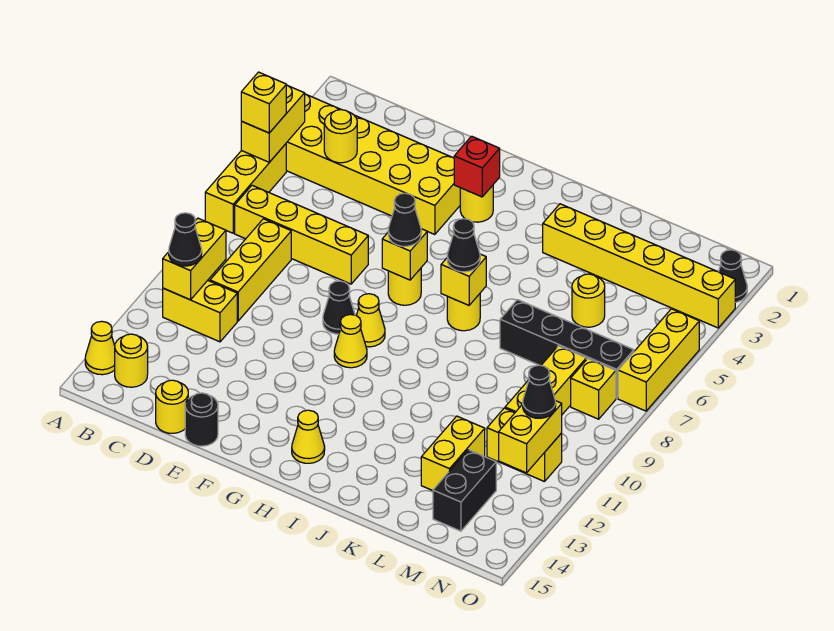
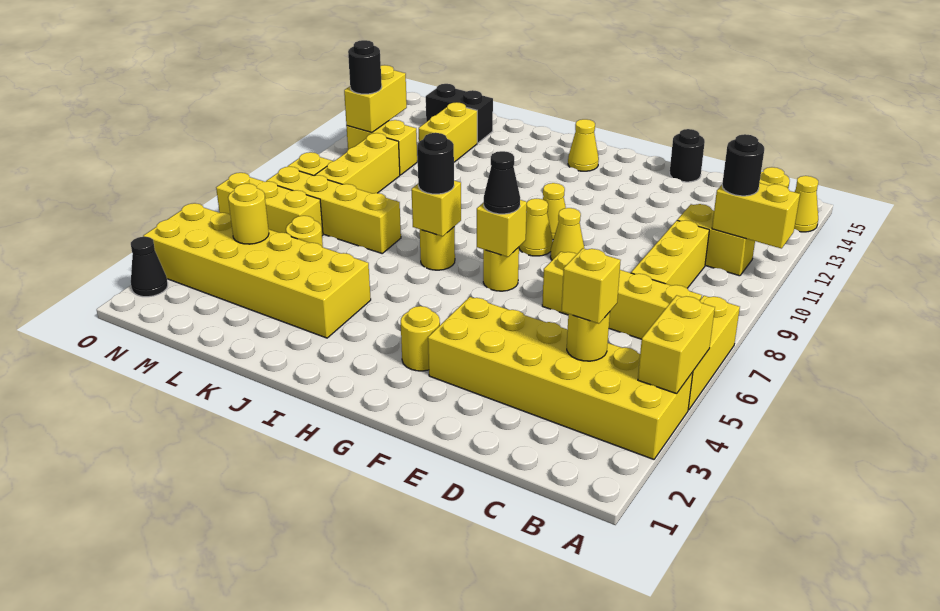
yellow brick A5 level 3 -> yellow brick C4 level 3
yellow brick B10:B11 level 2 -> yellow brick A11:B11 level 2
black cone B11 level 3 -> black round brick B11 level 3
yellow round brick D15 level 1 -> yellow round brick M4 level 2
black cone F9 level 1 -> yellow cone F9 level 1
red brick G3 level 2 -> none
black cone I7 level 3 -> black round brick I7 level 3
yellow brick J3:O3 level 1 -> yellow brick J3:O4 level 1
black brick K7:N7 level 1 -> yellow brick K7:N7 level 1
black brick M13:M14 level 1 -> black brick L14:M14 level 1
black cone N11 level 3 -> black round brick N11 level 3
yellow brick O5:O7 level 1 -> yellow brick M6:O6 level 1

